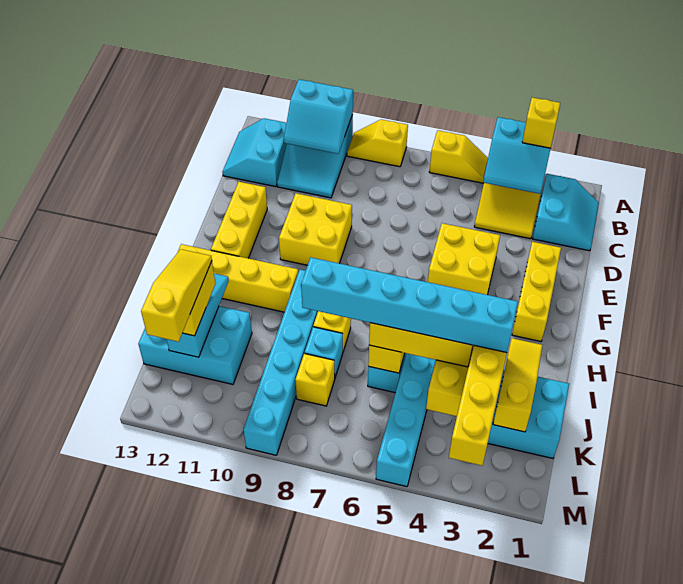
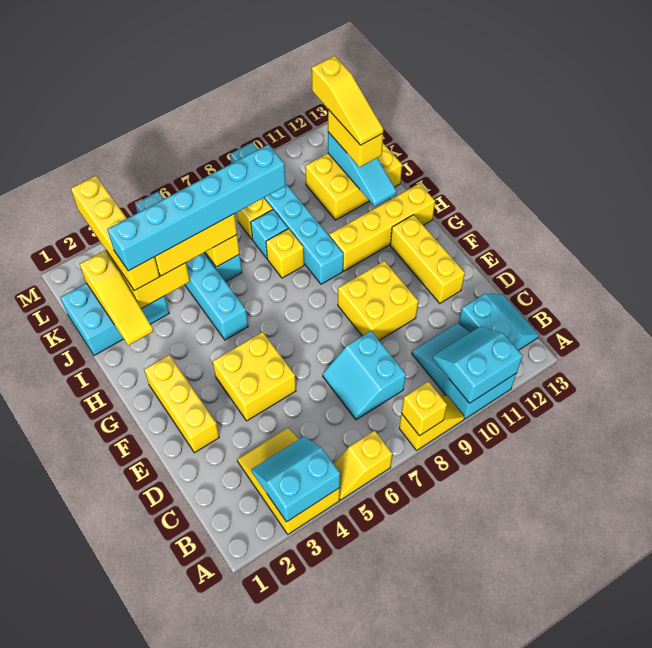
yellow brick A3 level 3 -> yellow brick A8 level 2
cyan slope B1:C2 level 1 top 2 -> cyan slope C7:D8 level 1 top 8
cyan brick J11:K13 level 1 -> yellow brick J11:K13 level 1

